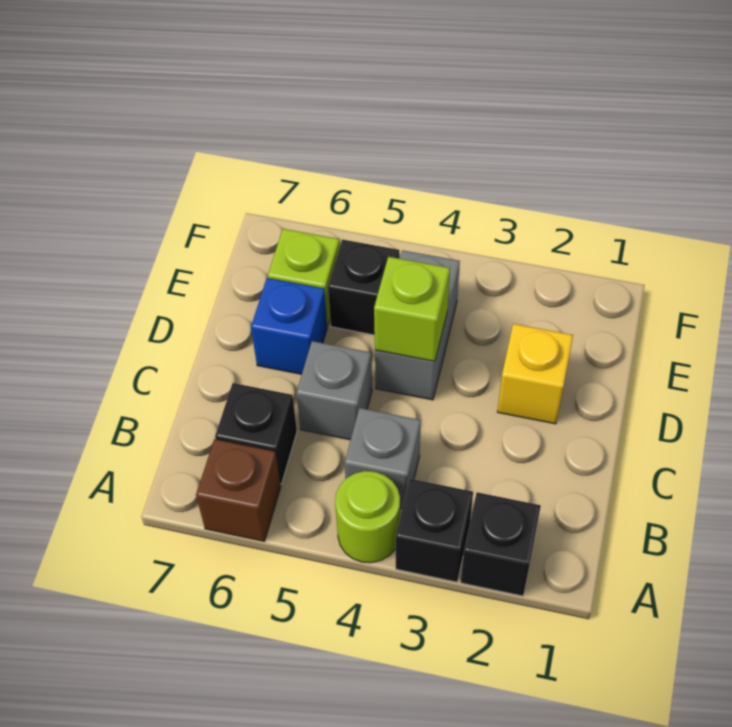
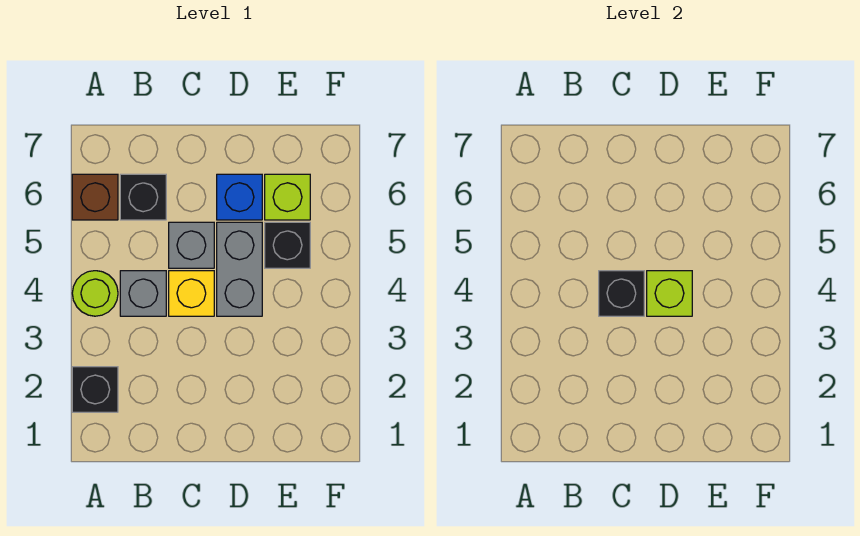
black brick A3 level 1 -> black brick C4 level 2
yellow brick D2 level 1 -> yellow brick C4 level 1
grey brick D4:E4 level 1 -> grey brick D4:D5 level 1

